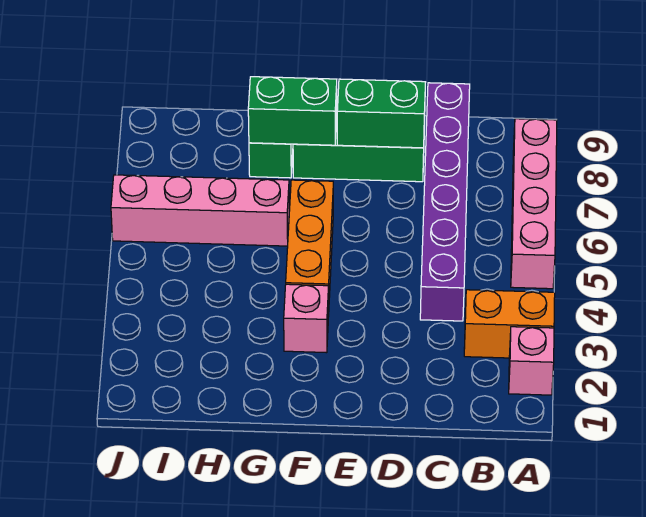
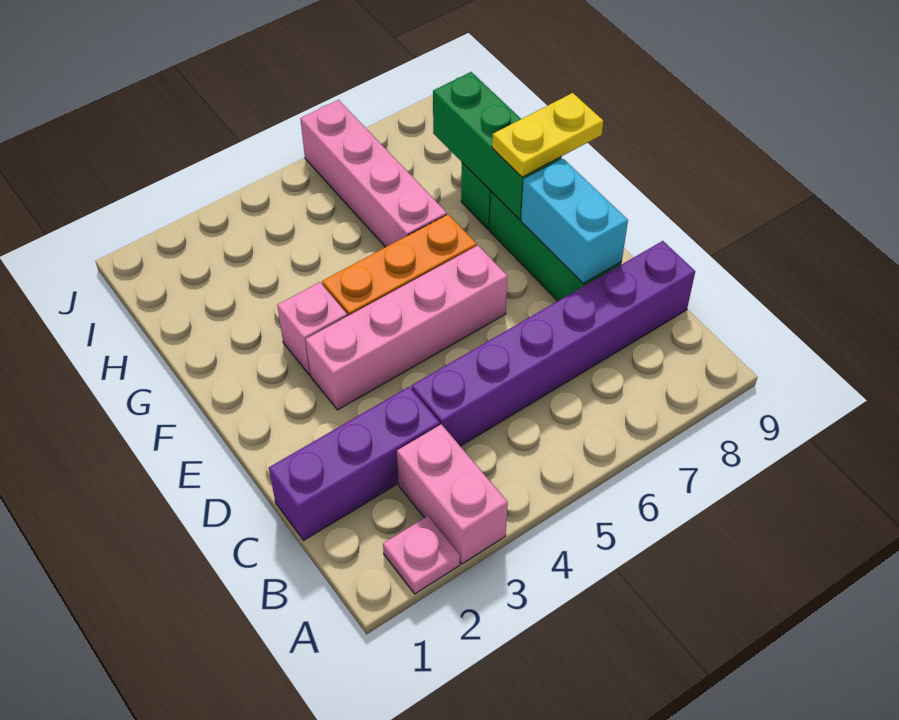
pink brick A2 level 1 -> pink plate A2 level 1
orange brick A3:B3 level 1 -> pink brick A3:B3 level 1
pink brick A5:A8 level 1 -> pink brick E3:E6 level 1
none -> purple brick C1:C3 level 1
green brick D8:E8 level 2 -> cyan brick D8:E8 level 2
green brick F8:G8 level 2 -> green brick F8:H8 level 2
none -> yellow plate F8:F9 level 3

